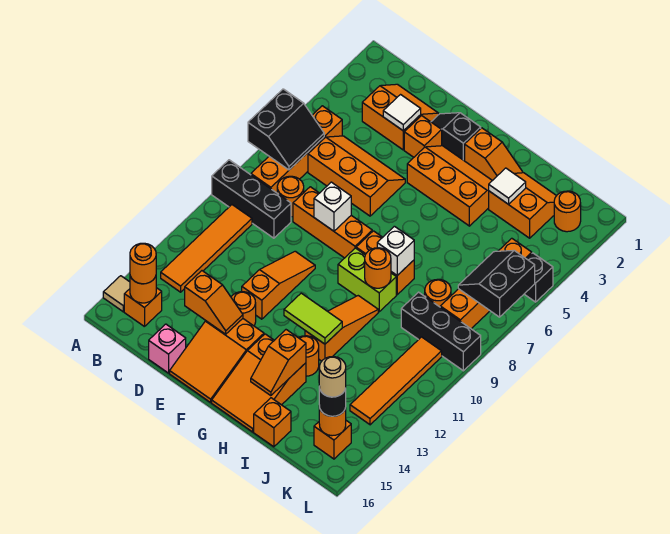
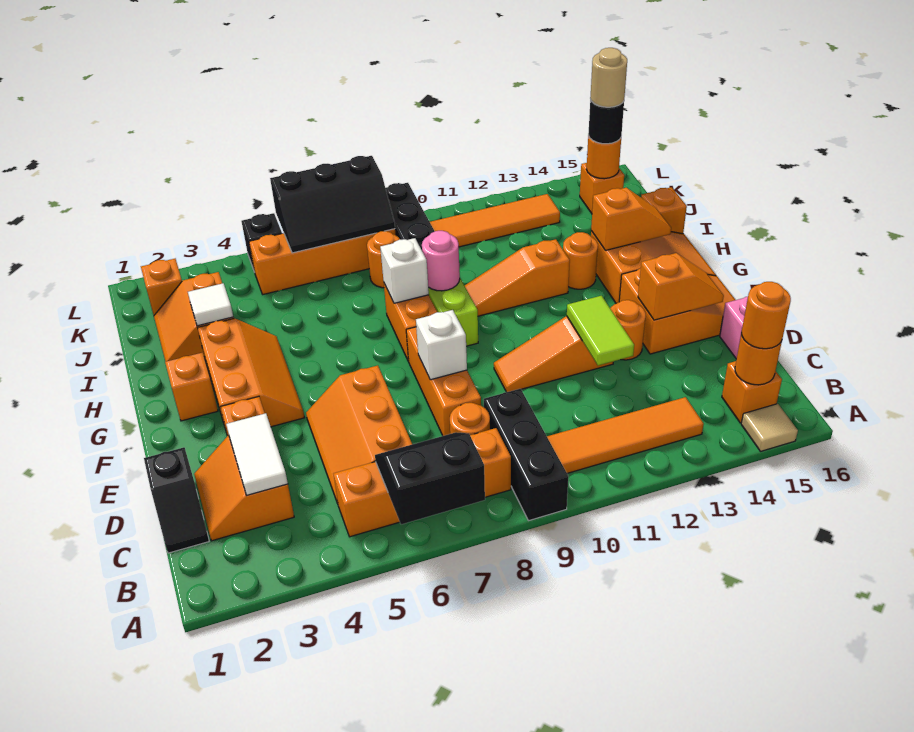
white tile D3 level 2 -> white tile C3:D3 level 2
orange slope D14:E14 level 2 top D -> orange slope E14:E15 level 2 top 14
black slope E2:F2 level 1 top F -> black slope C1:D1 level 1 top D
orange slope F3:H4 level 1 top 4 -> orange slope F3:H4 level 1 top 3
lime tile G12:H12 level 2 -> lime tile D12:E12 level 2
orange round brick H9 level 2 -> pink round brick H9 level 2
orange round brick K2 level 1 -> orange brick K2 level 1
black slope K6:L7 level 2 top L -> black slope K6:L8 level 2 top L

